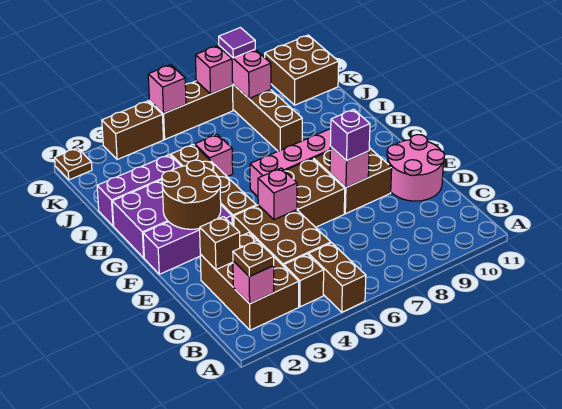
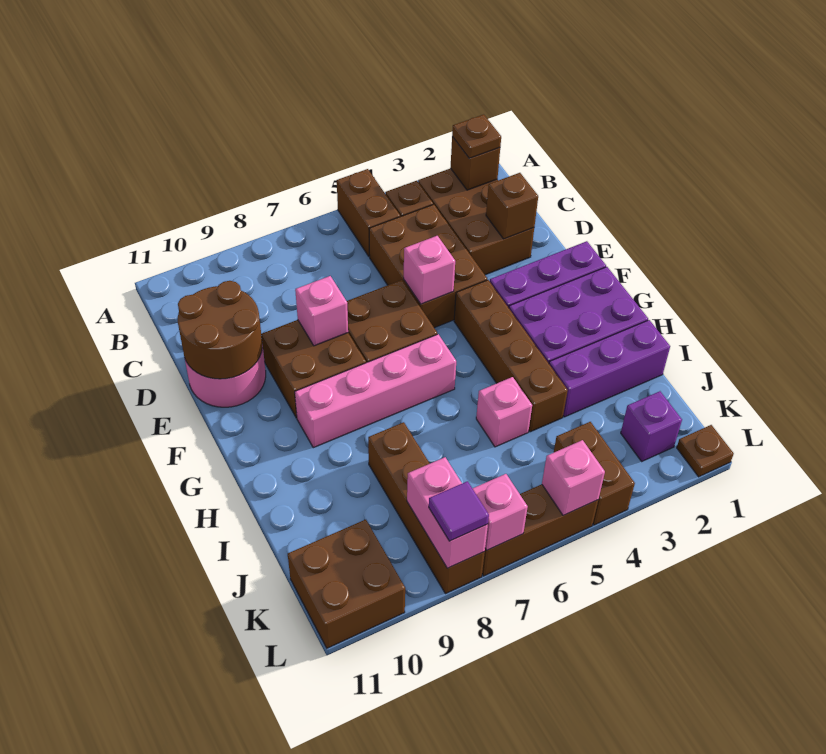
pink brick B2 level 2 -> brown brick B2 level 2
purple brick E8 level 3 -> purple brick K2 level 1
brown round brick F2:G3 level 2 -> brown round brick D10:E11 level 2
brown brick L3:L4 level 1 -> brown brick K4:L4 level 1

